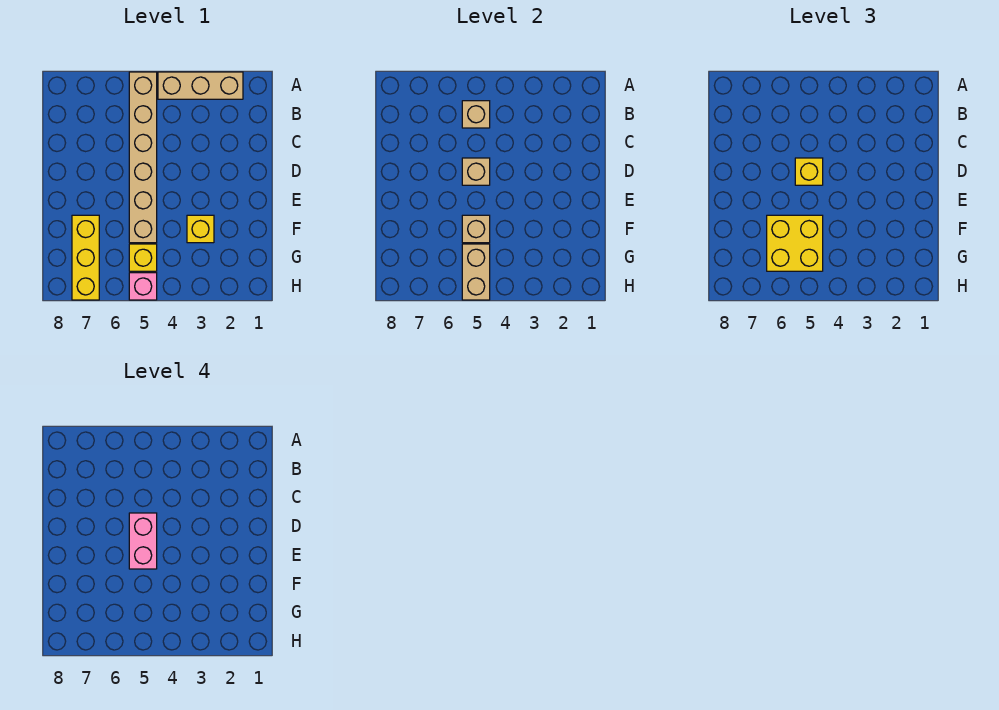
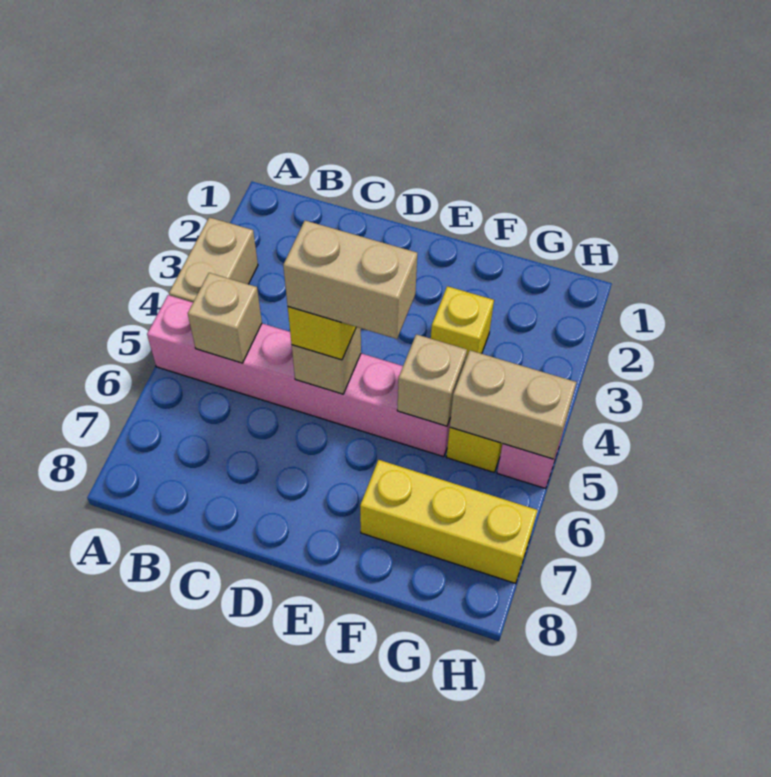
tan brick A2:A4 level 1 -> tan brick A3:A4 level 1
tan brick A5:F5 level 1 -> pink brick A5:F5 level 1
pink brick D5:E5 level 4 -> tan brick D5:E5 level 4
yellow brick F5:G6 level 3 -> none

